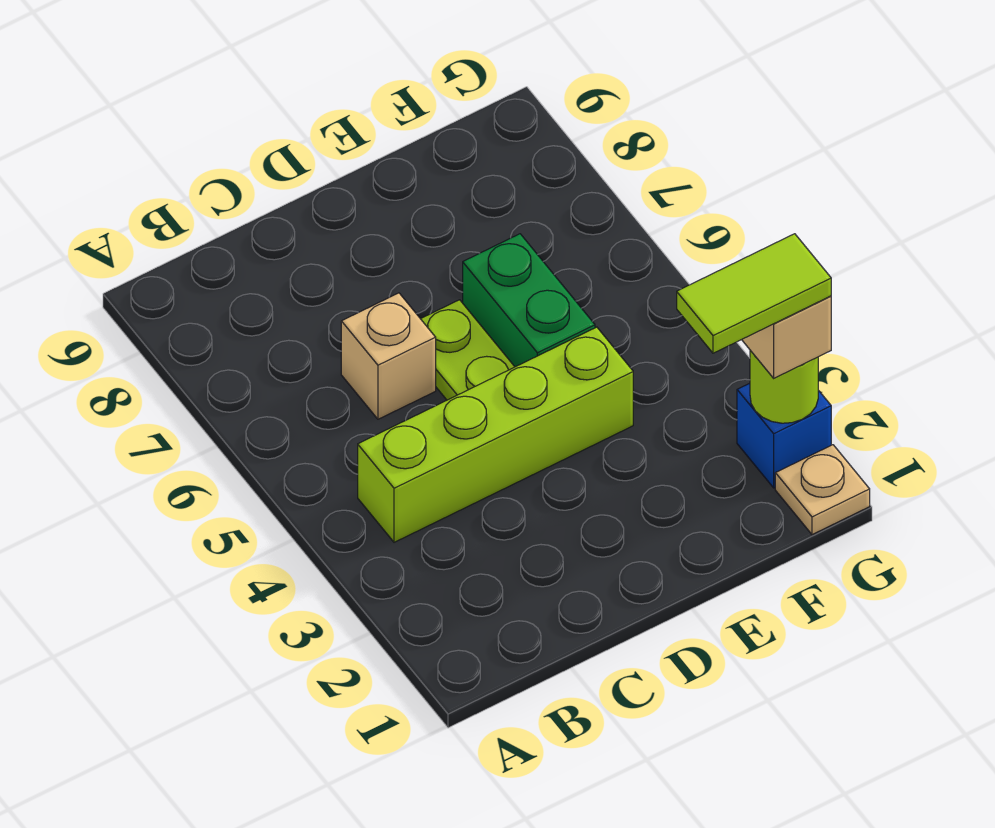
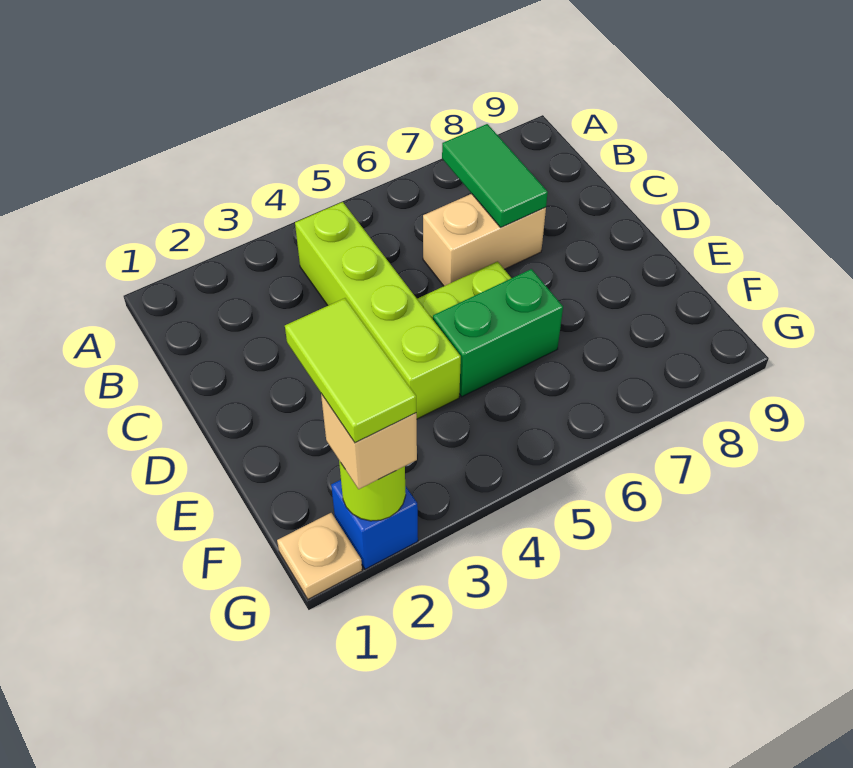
none -> green tile B7:C7 level 2
tan brick C6 level 1 -> tan brick C6:C7 level 1

